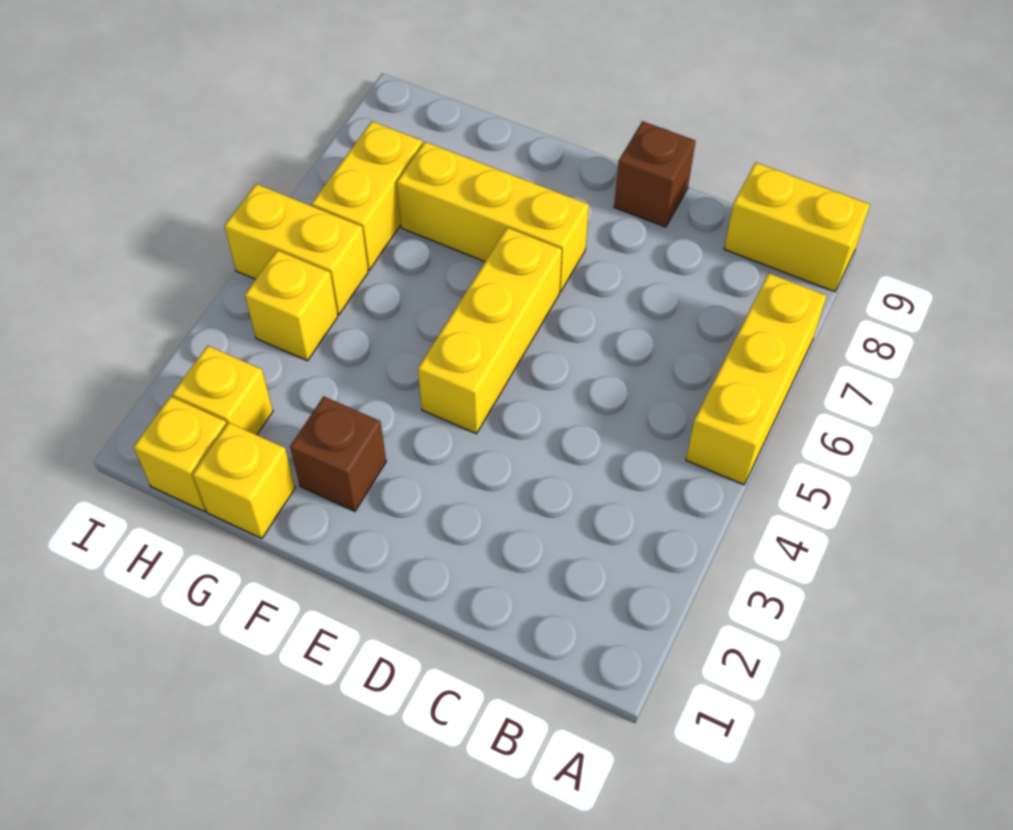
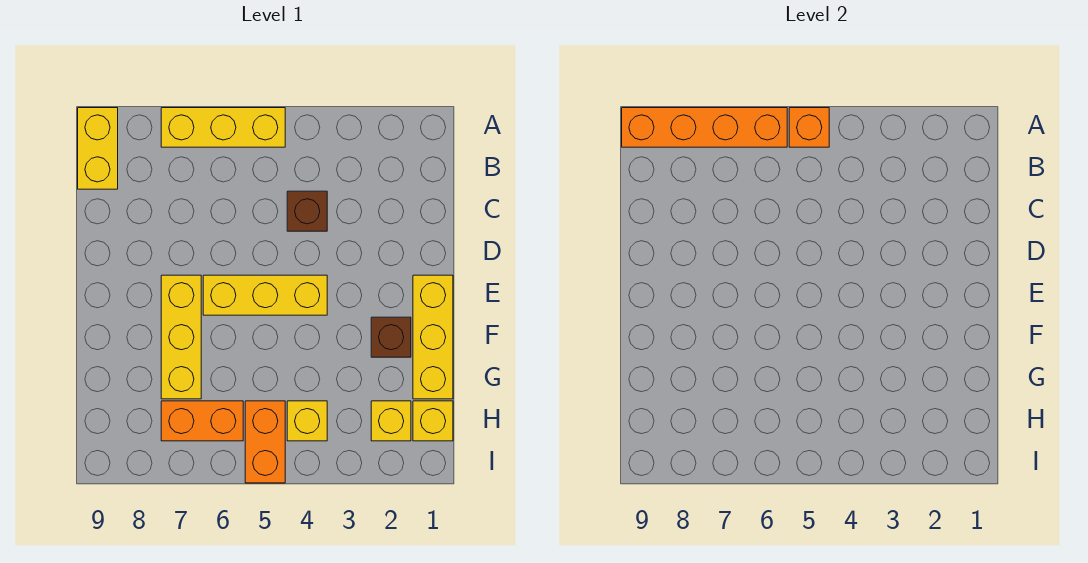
none -> orange brick A5 level 2
none -> orange brick A6:A9 level 2
brown brick D9 level 1 -> brown brick C4 level 1
yellow brick G1 level 1 -> yellow brick E1:G1 level 1
yellow brick H5:I5 level 1 -> orange brick H5:I5 level 1
yellow brick H6:H7 level 1 -> orange brick H6:H7 level 1

